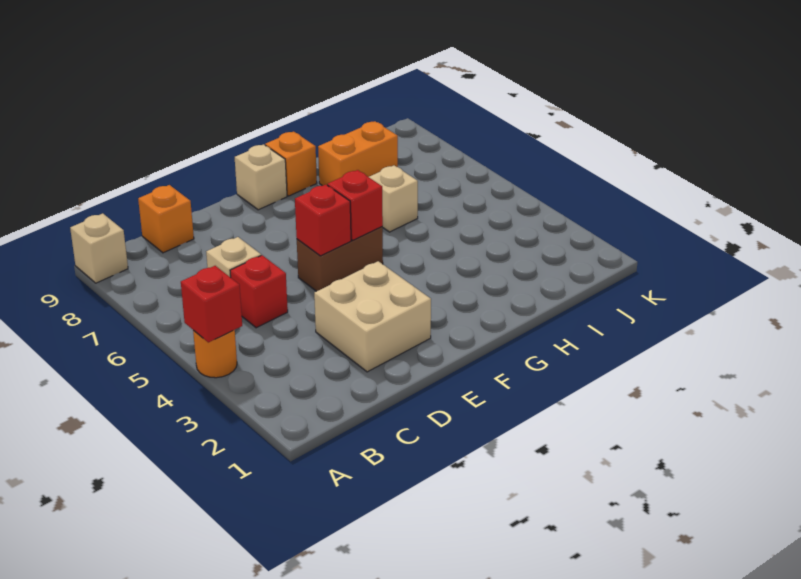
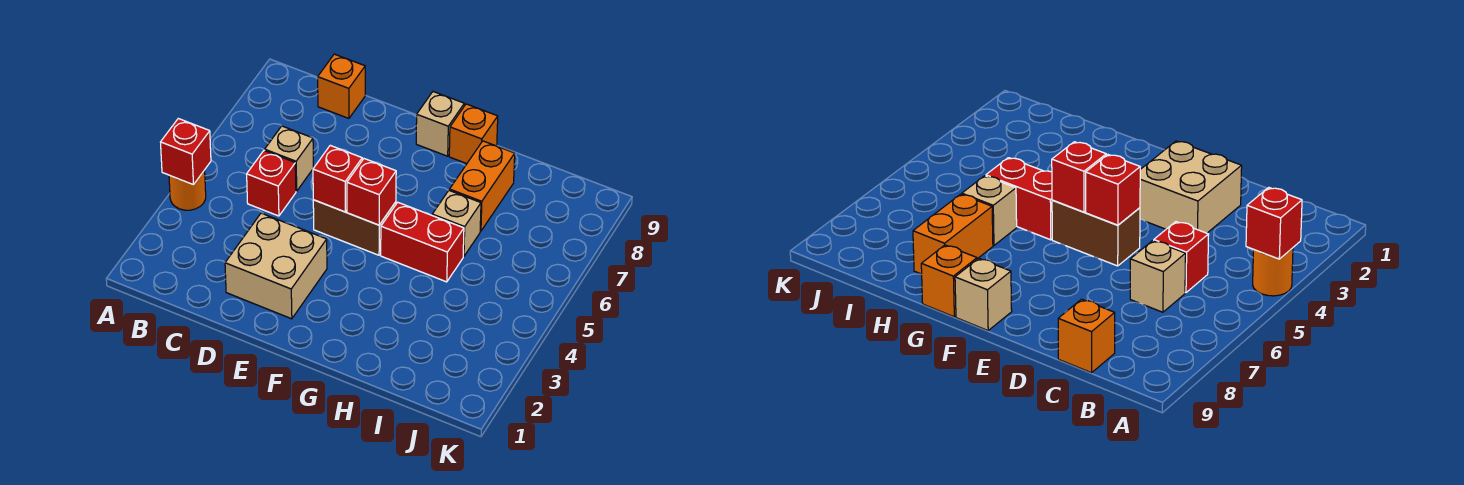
tan brick A9 level 1 -> none
none -> red brick G5:H5 level 1
orange brick H8:I8 level 1 -> orange brick H7:H8 level 1

